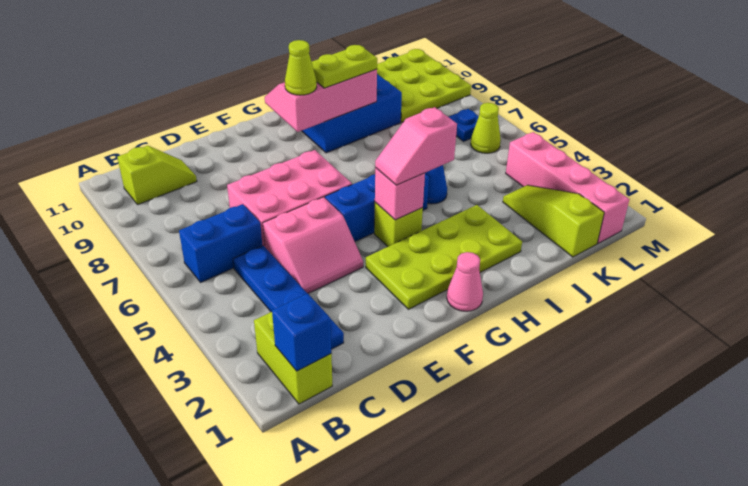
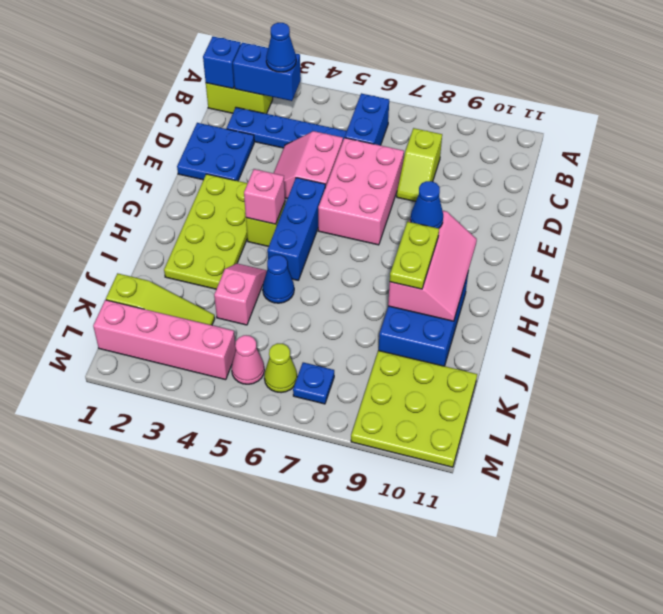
none -> blue brick B2:B3 level 2
none -> blue cone B3 level 3
lime slope B10:C10 level 1 top B -> lime slope C8:D8 level 1 top C
none -> blue plate D1:E2 level 1
pink cone G1 level 1 -> pink cone L5 level 1
pink slope G4:H4 level 3 top H -> pink slope I4:J4 level 1 top J
lime cone G9 level 3 -> blue cone G9 level 3

